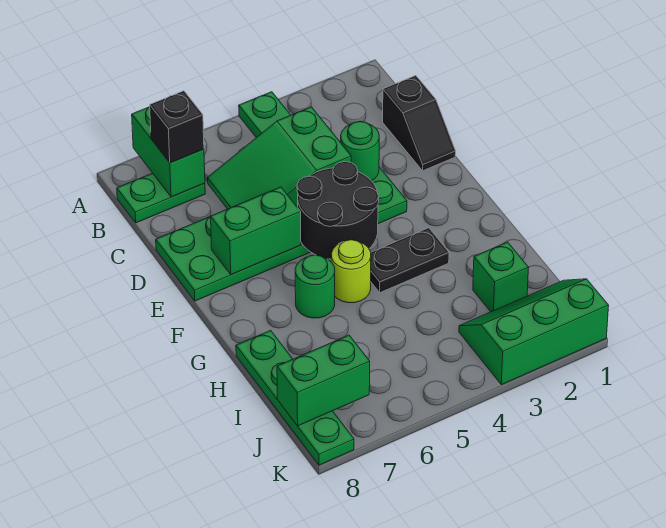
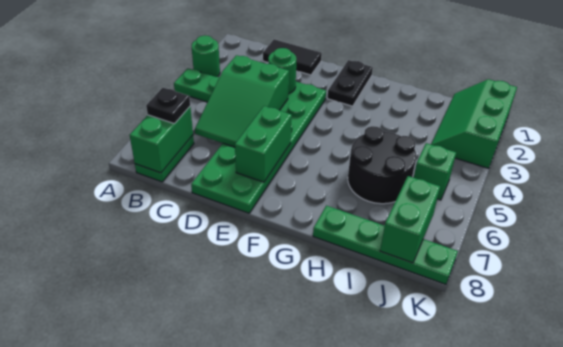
green brick A7:B7 level 2 -> green brick B7:B8 level 2
black brick B7 level 3 -> black plate B7 level 3
black slope C1:D1 level 1 top C -> black tile C1:D1 level 1
black round brick E4:F5 level 2 -> black round brick H5:I6 level 1
black plate G3:G4 level 1 -> black plate F1:F2 level 1
lime round brick G5 level 1 -> none
green round brick G6 level 1 -> green round brick A3 level 1
green brick I2 level 1 -> green brick J5 level 1

